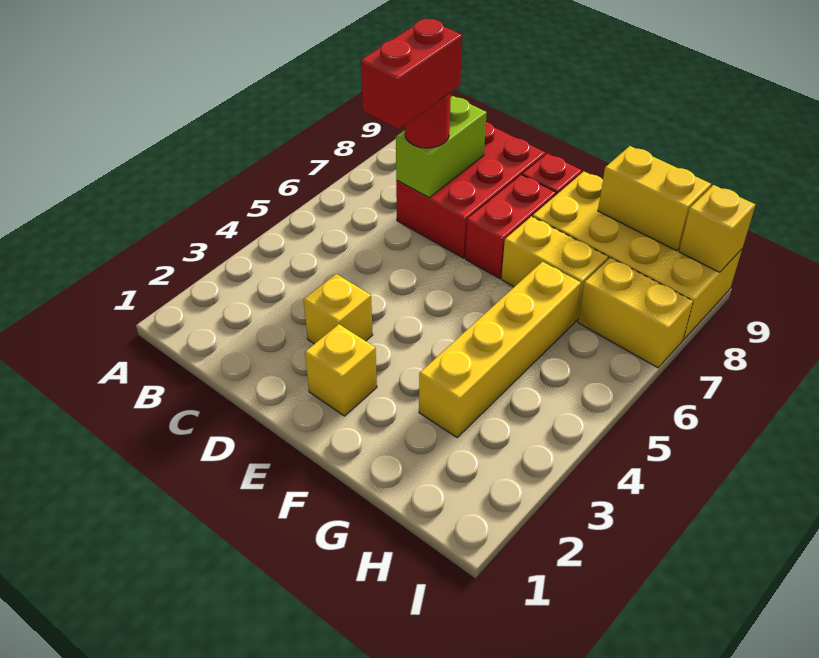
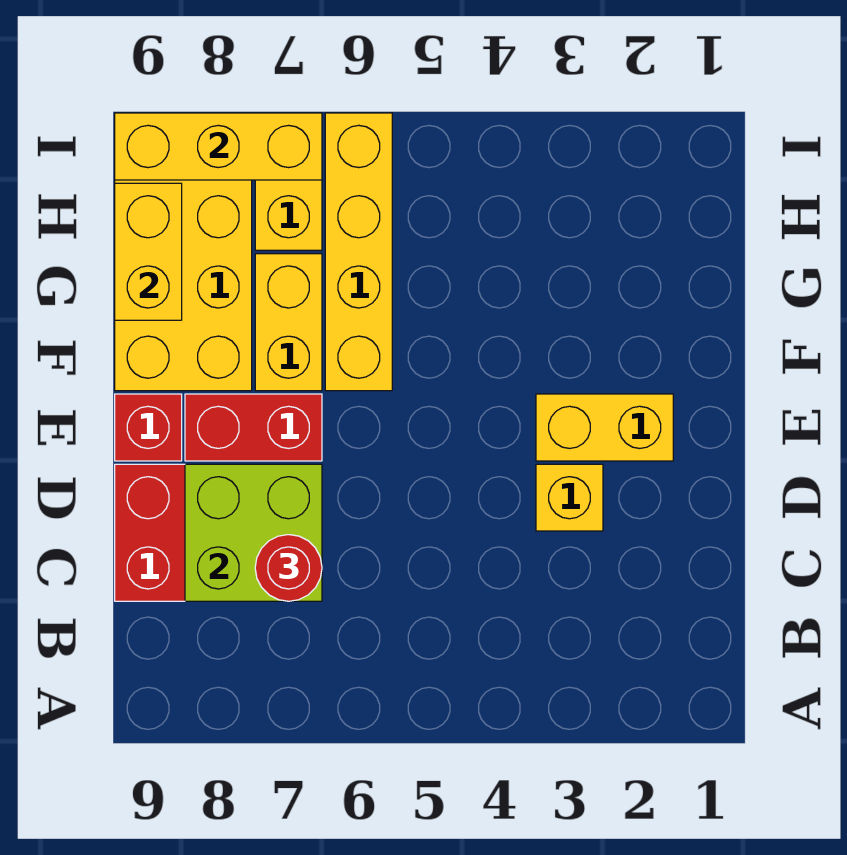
red brick C6:C7 level 4 -> none
lime brick C7:C8 level 2 -> lime brick C7:D8 level 2
yellow brick E2 level 1 -> yellow brick E2:E3 level 1
yellow brick G3:G6 level 1 -> yellow brick F6:I6 level 1
yellow brick I9 level 2 -> yellow brick I7:I9 level 2

